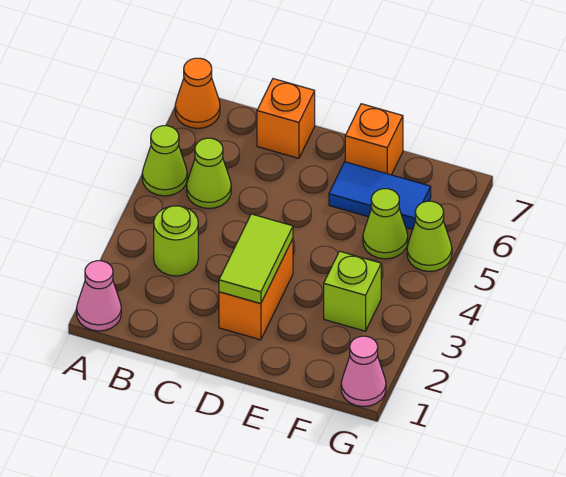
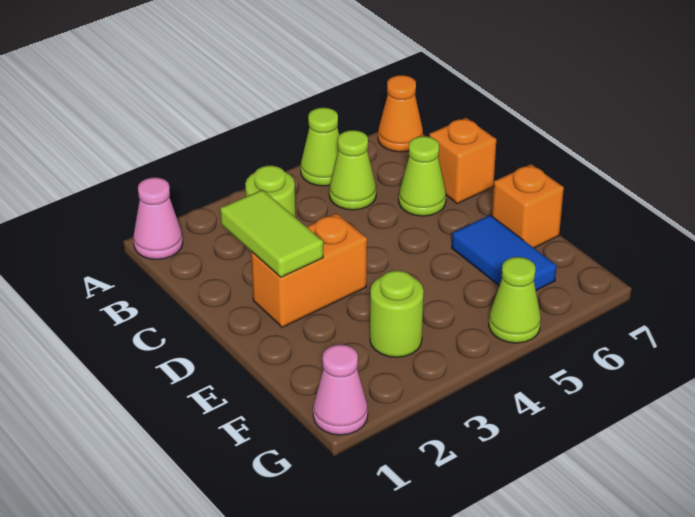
lime tile D2:D3 level 2 -> lime tile C2:D2 level 2
lime brick F3 level 1 -> lime round brick F3 level 1
lime cone F5 level 1 -> lime cone C6 level 1

